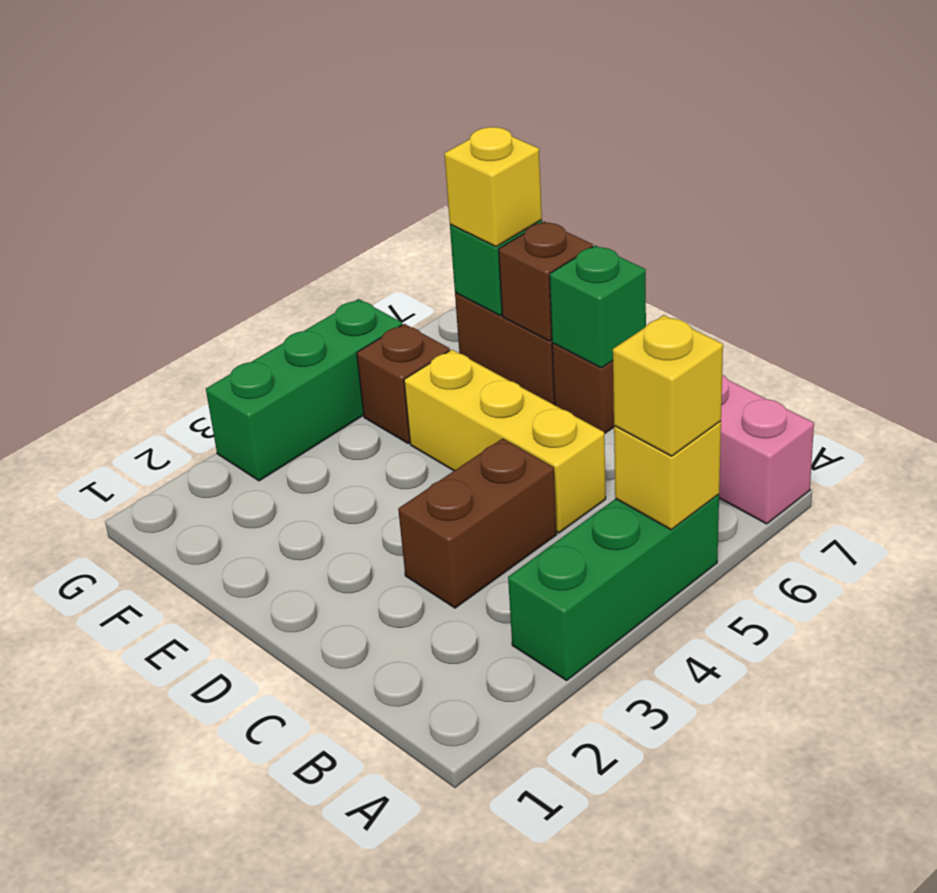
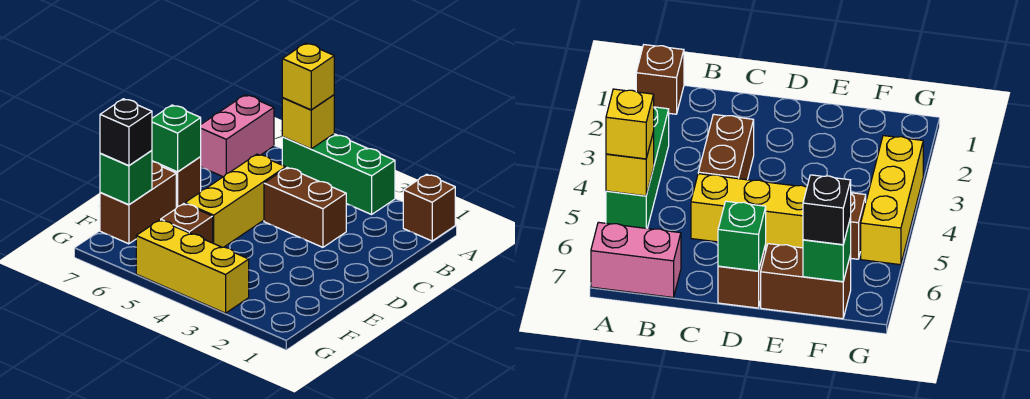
brown brick E7 level 2 -> brown brick A1 level 1
yellow brick F7 level 3 -> black brick F7 level 3
green brick G3:G5 level 1 -> yellow brick G3:G5 level 1

